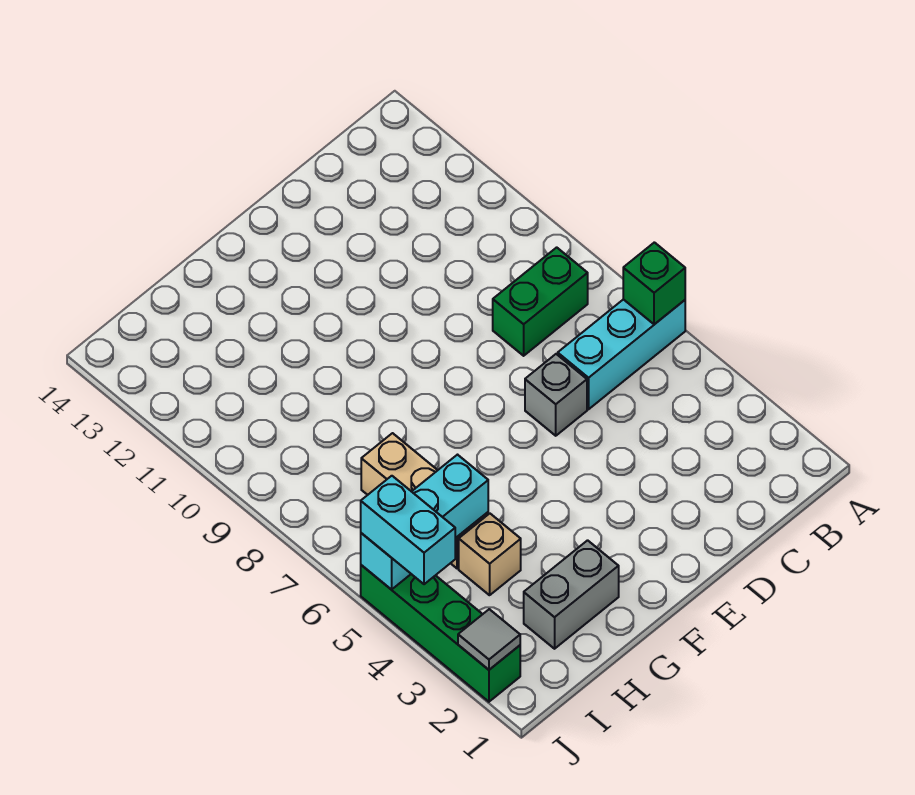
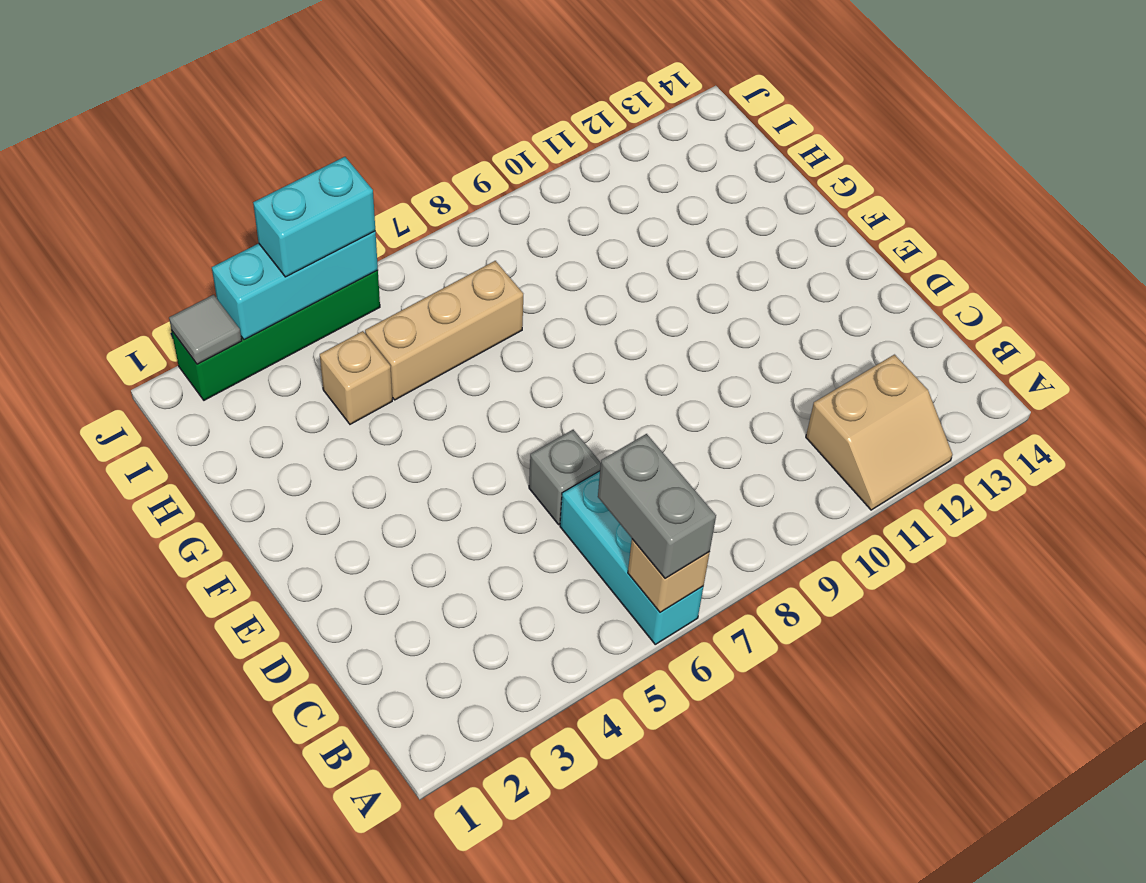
green brick A6 level 2 -> tan brick A6 level 2
none -> tan slope A11:B12 level 1 top B
green brick B8:C8 level 1 -> none
grey brick G2:H2 level 1 -> grey brick A6:B6 level 3
cyan brick H5:J5 level 2 -> cyan brick J3:J5 level 2

